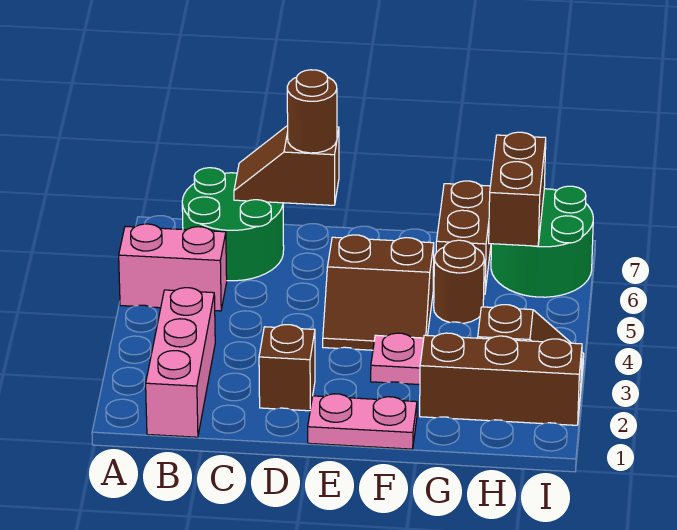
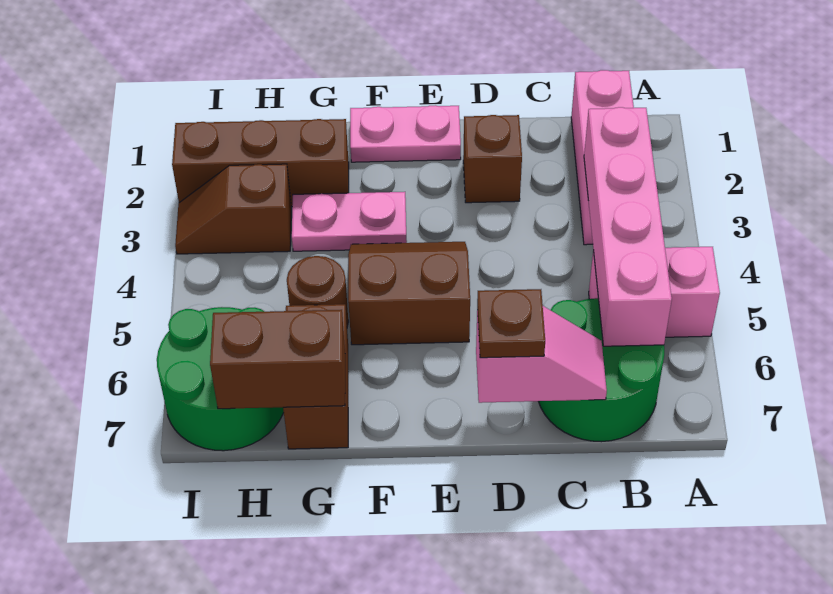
none -> pink brick B3:B6 level 2
brown slope C7:D7 level 2 top D -> pink slope C7:D7 level 2 top D
brown round brick D7 level 3 -> brown plate D7 level 3
brown brick H6:H7 level 2 -> brown brick G7:H7 level 2

